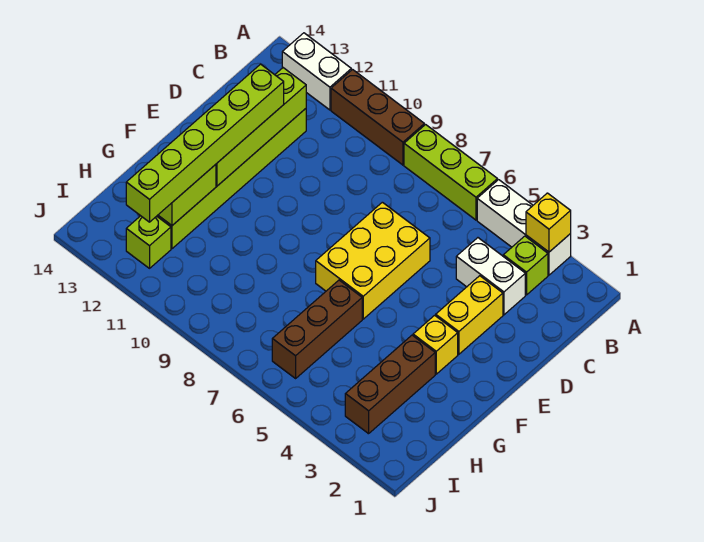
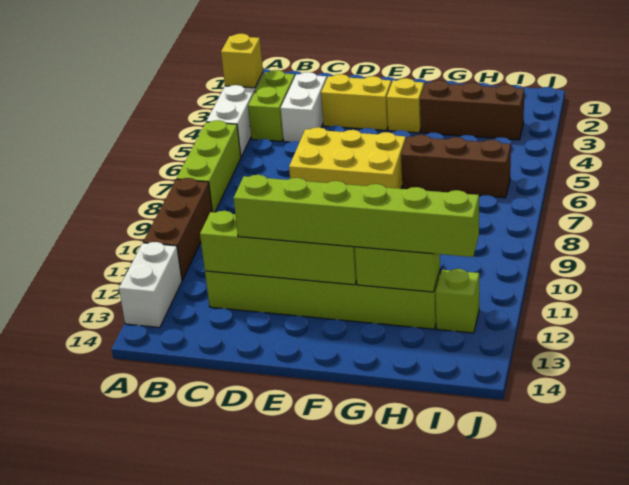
lime brick B3 level 1 -> lime brick B3:B4 level 1

